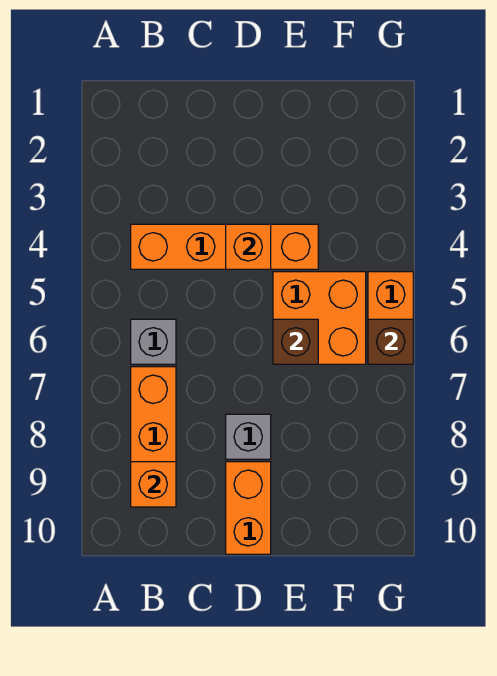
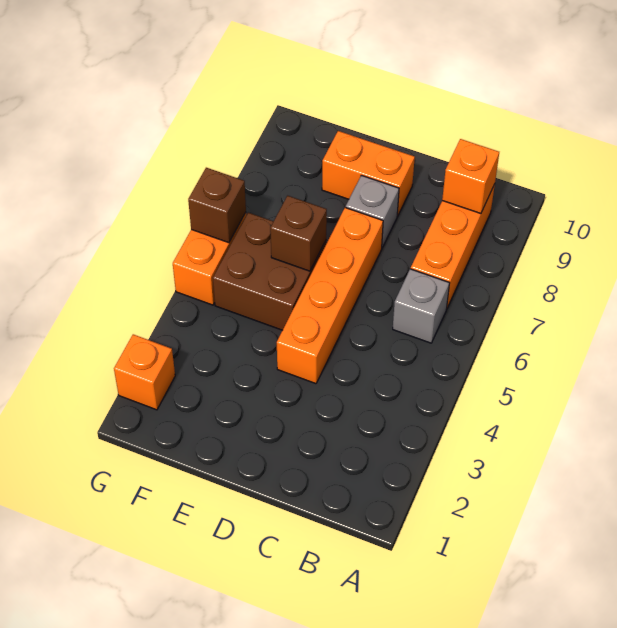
orange brick B4:E4 level 1 -> orange brick D4:D7 level 1
orange brick D4 level 2 -> orange brick G2 level 1
orange brick D9:D10 level 1 -> orange brick D9:E9 level 1
orange brick E5:F6 level 1 -> brown brick E5:F6 level 1

